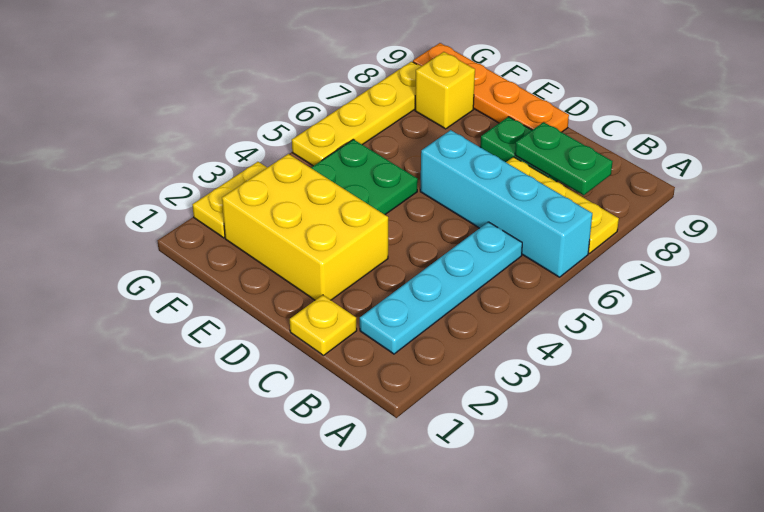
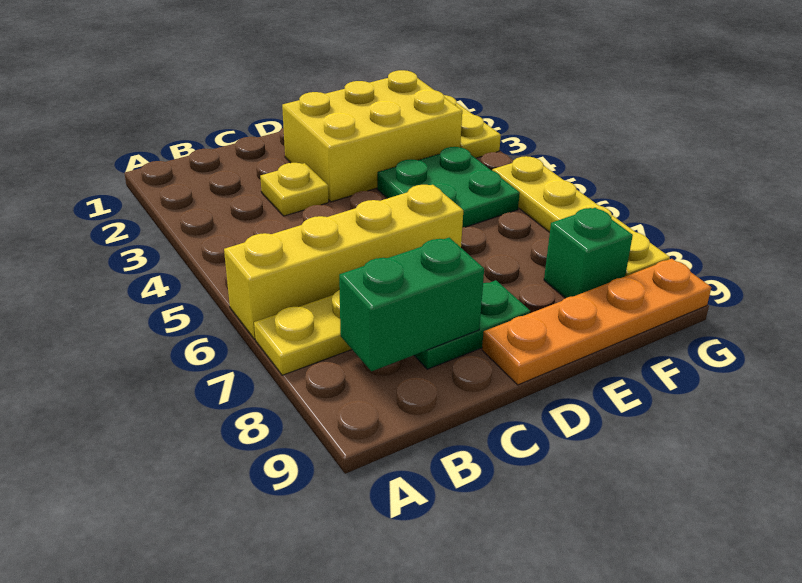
cyan brick A6:D6 level 1 -> yellow brick A6:D6 level 1
cyan plate B2:B5 level 1 -> none
green plate B8:C8 level 2 -> green brick B8:C8 level 2
yellow plate C1 level 1 -> yellow plate C3 level 1
yellow brick F8 level 1 -> green brick F8 level 1

